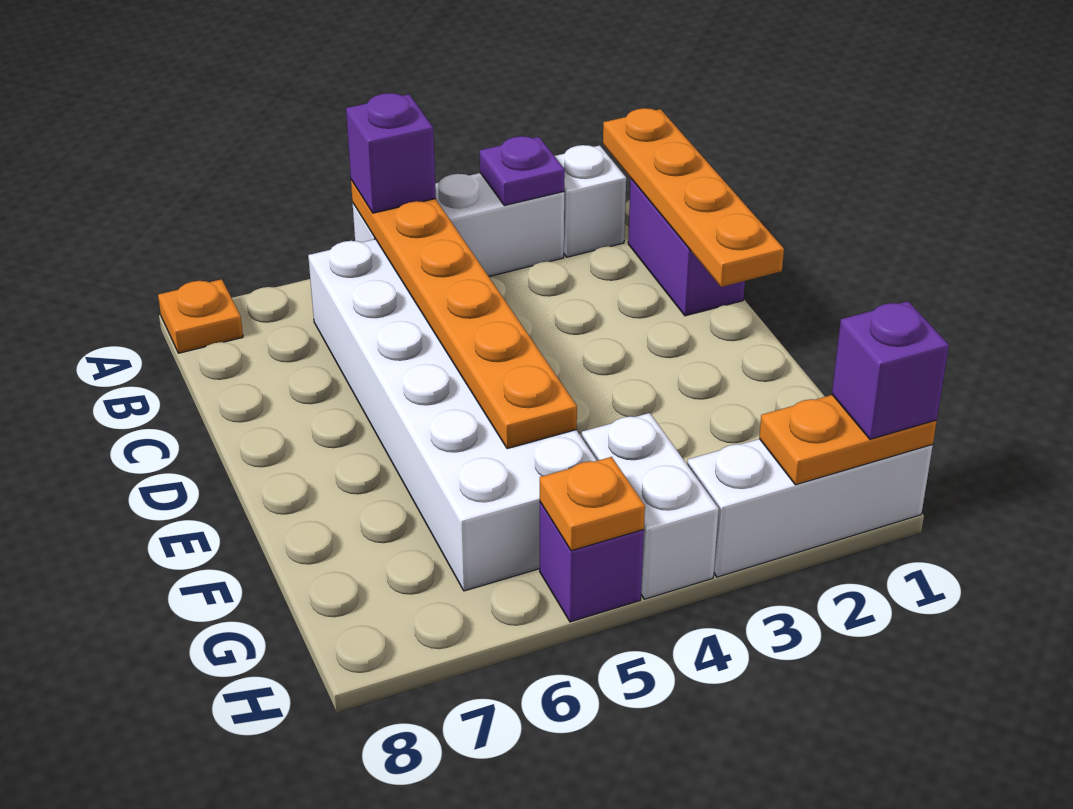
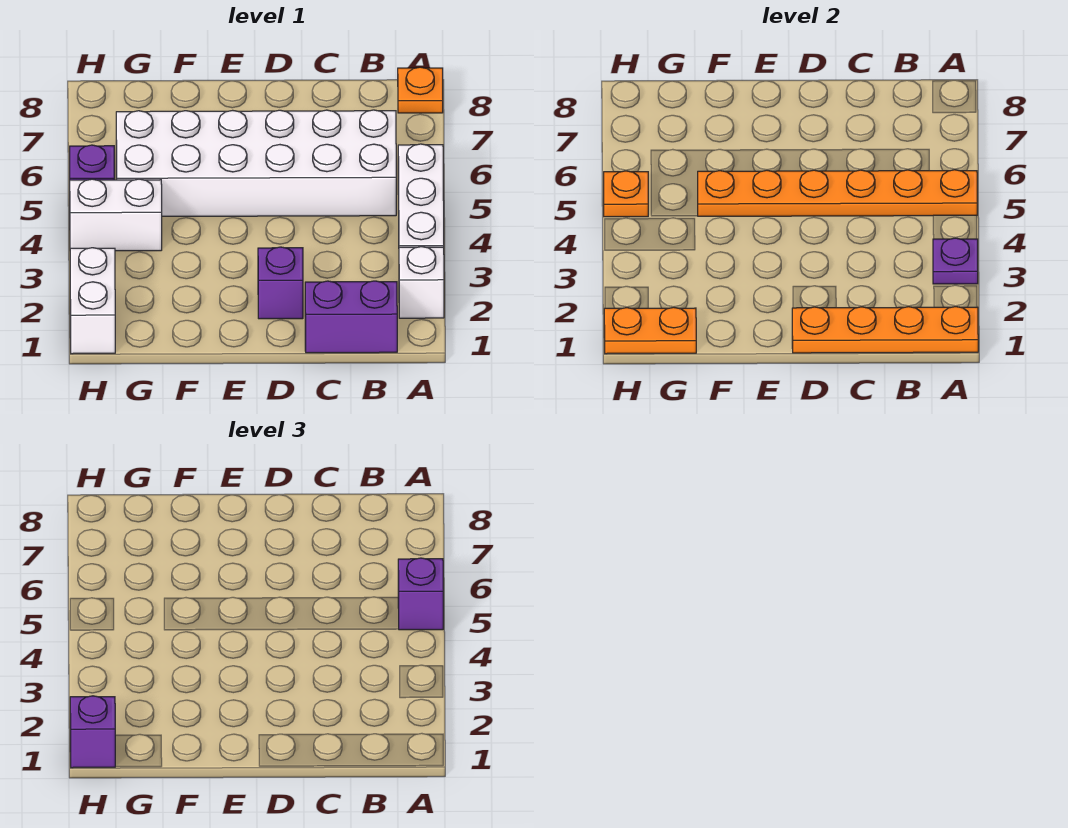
none -> purple brick D2 level 1
white brick H1:H3 level 1 -> white brick H1:H2 level 1
orange plate H1:H2 level 2 -> orange plate G1:H1 level 2

